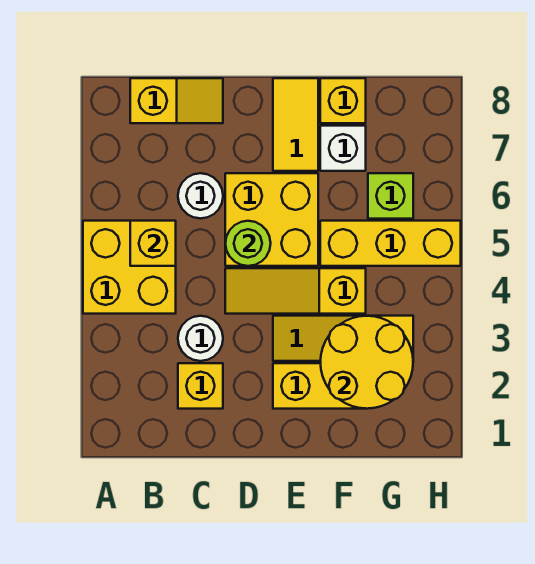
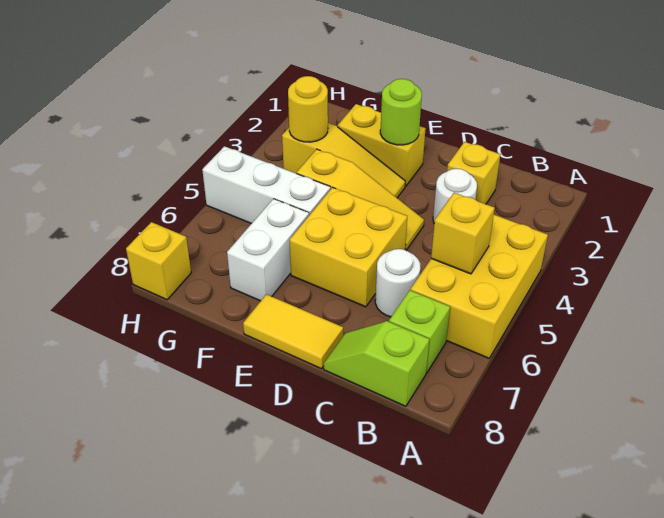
yellow brick A4:B5 level 1 -> yellow brick A4:B6 level 1
yellow slope B8:C8 level 1 top B -> lime slope B8:C8 level 1 top B
lime round brick D5 level 2 -> lime round brick E2 level 2
yellow tile E7:E8 level 1 -> yellow tile D8:E8 level 1
yellow round brick F2:G3 level 2 -> yellow round brick G3 level 2
yellow brick F5:H5 level 1 -> white brick F5:H5 level 1
white brick F7 level 1 -> white brick F6:F7 level 1
yellow brick F8 level 1 -> yellow brick H8 level 1
lime brick G6 level 1 -> lime brick B7 level 1

